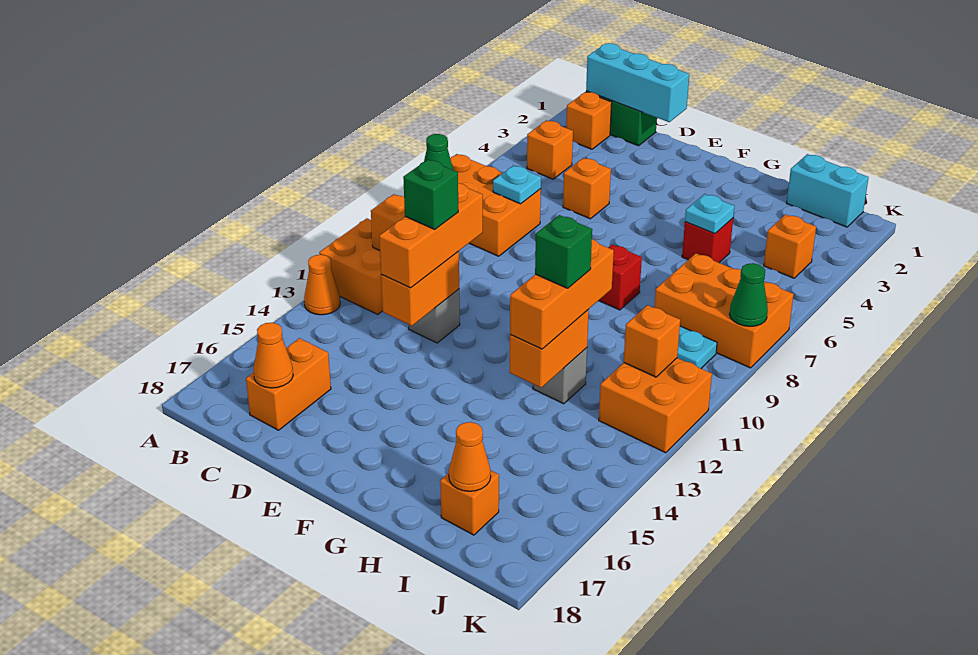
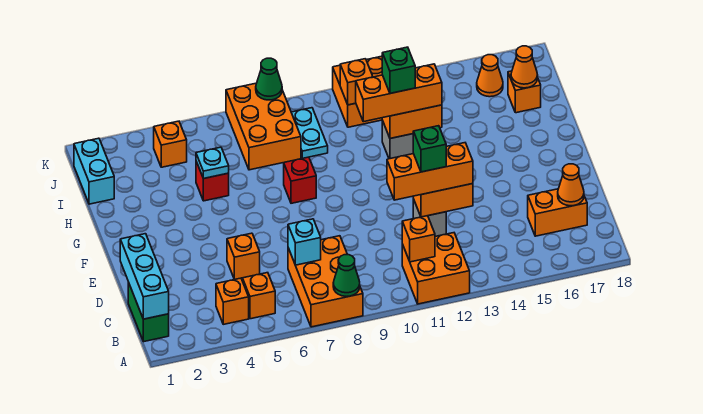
orange cone A13 level 1 -> orange cone J16 level 1
orange brick B2 level 1 -> orange brick B5 level 1
cyan plate C7 level 2 -> cyan brick C7 level 2

